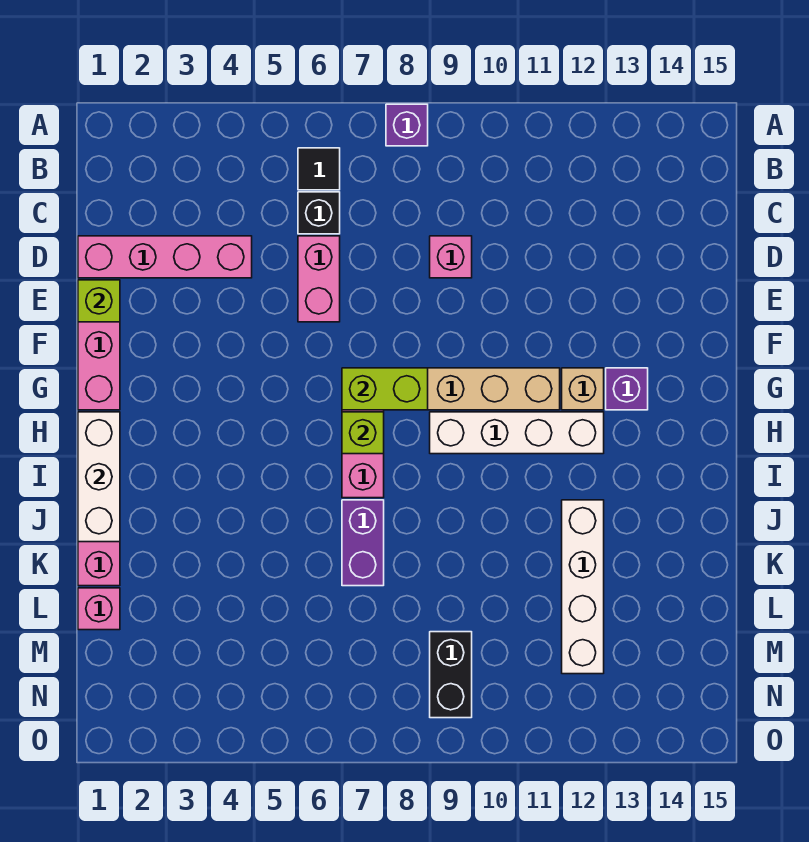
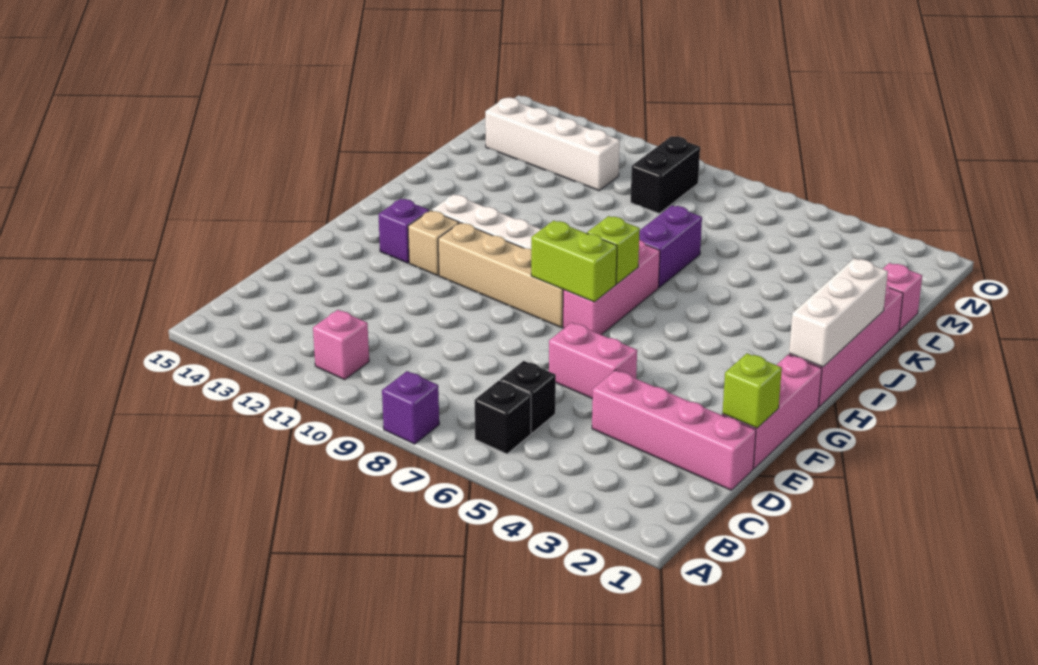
black tile B6 level 1 -> black brick B6 level 1
pink brick D6:E6 level 1 -> pink brick E5:E6 level 1
pink brick D9 level 1 -> pink brick B11 level 1
white brick J12:M12 level 1 -> white brick M11:M14 level 1

